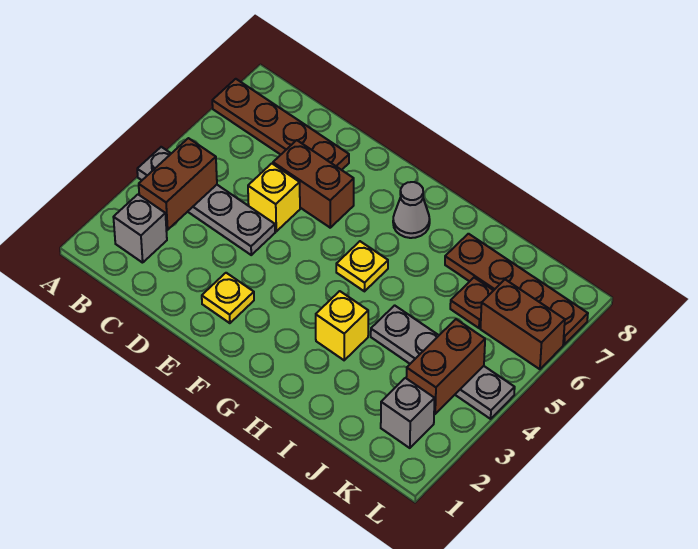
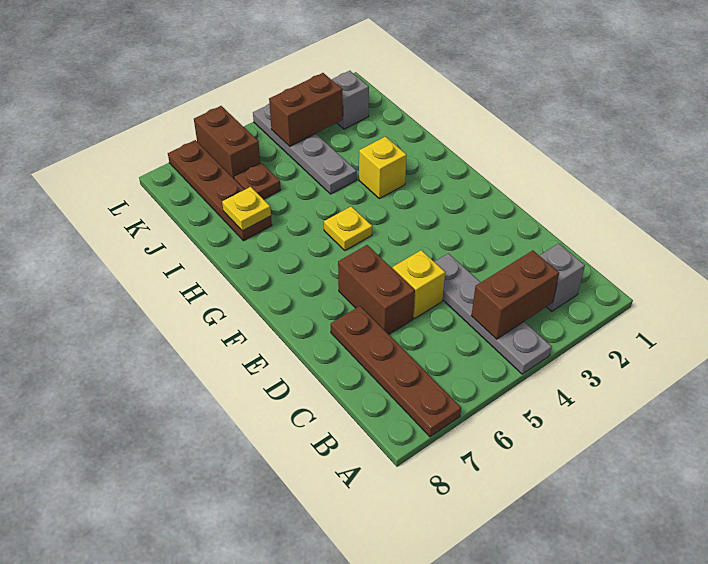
yellow plate E2 level 1 -> yellow plate I7 level 2
grey cone G7 level 1 -> none

